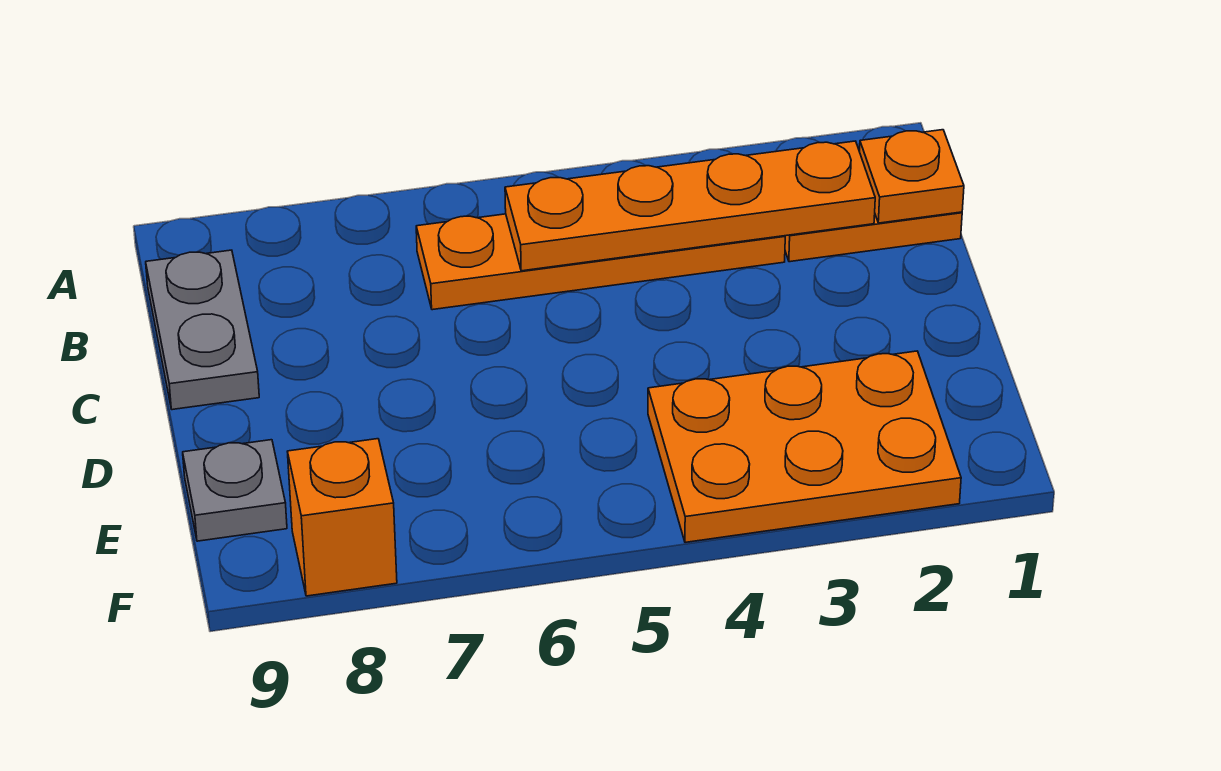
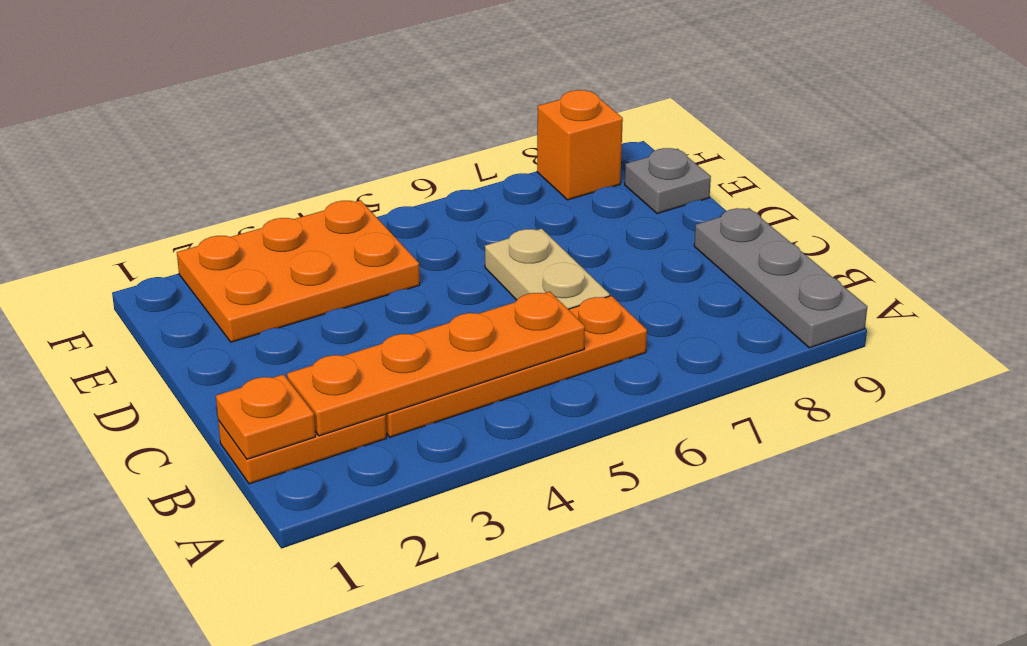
grey plate B9:C9 level 1 -> grey plate A9:C9 level 1
none -> tan plate C6:D6 level 1

